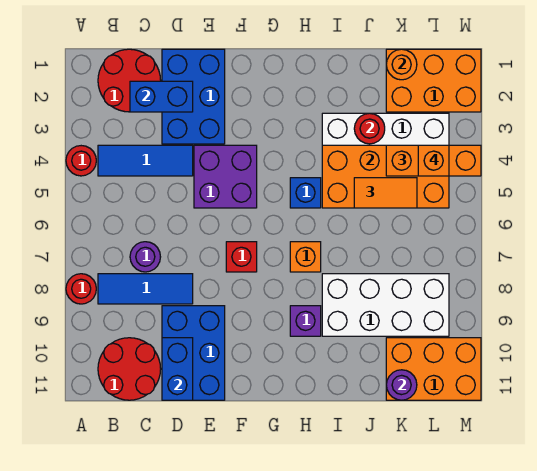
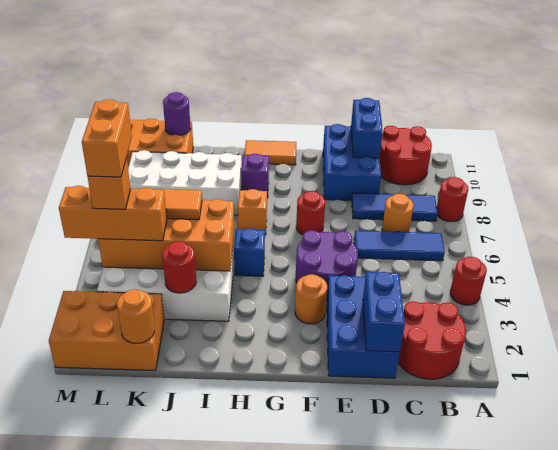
blue tile B4:D4 level 1 -> blue tile B6:D6 level 1
blue brick C2:D2 level 2 -> blue brick D1:D2 level 2
purple round brick C7 level 1 -> orange round brick C7 level 1
purple brick E4:F5 level 1 -> purple round brick E4:F5 level 1
none -> orange round brick F3 level 1
red brick F7 level 1 -> red round brick F7 level 1
none -> orange tile G11:H11 level 1
none -> orange brick L4:L5 level 5

